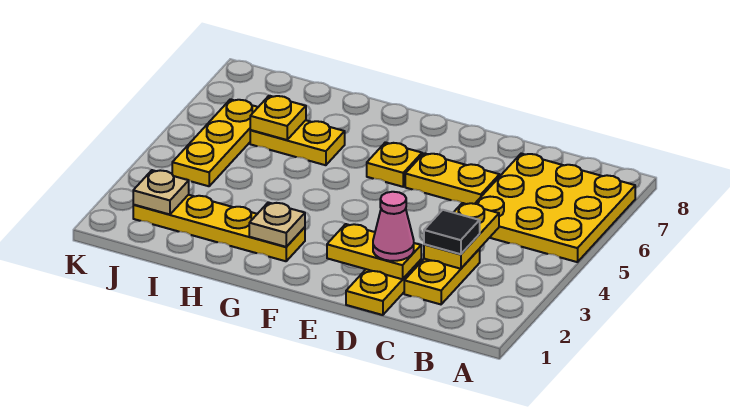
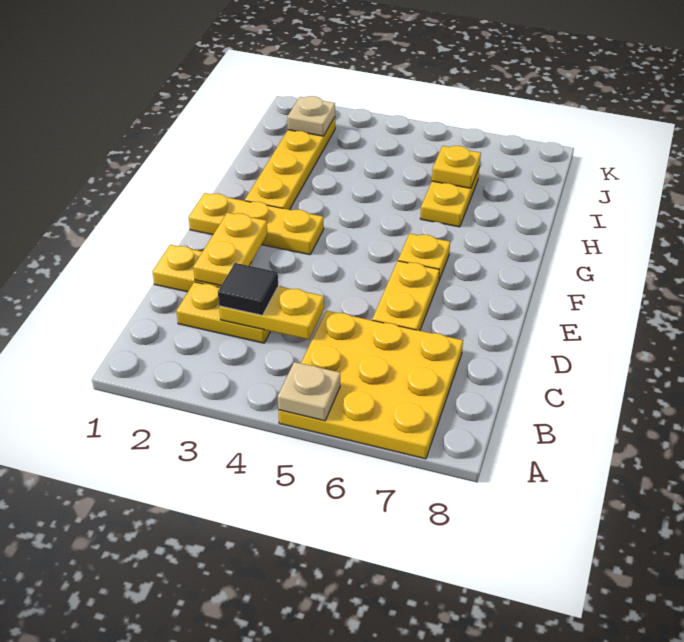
pink cone D2 level 3 -> none
tan plate G2 level 2 -> tan plate A5 level 2
yellow plate J4:J6 level 1 -> yellow plate F1:F3 level 1

